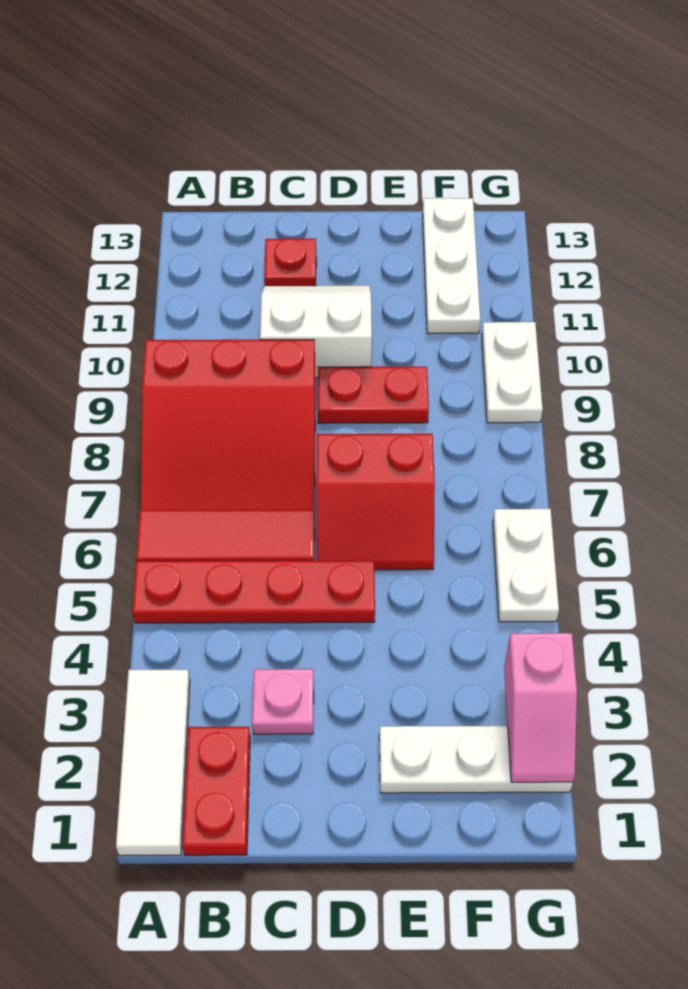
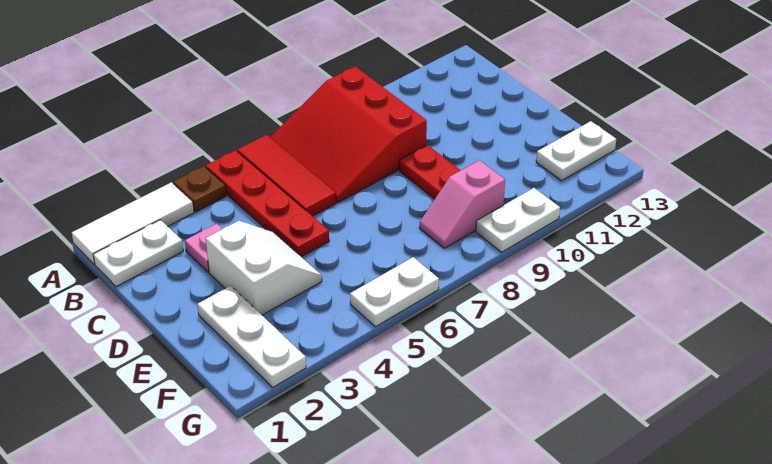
none -> brown plate A4 level 1
red plate B1:B2 level 1 -> white plate B1:B2 level 1
white slope C10:D11 level 1 top 10 -> white slope D3:E4 level 1 top 3
red plate C12 level 1 -> none
red slope D6:E7 level 1 top 7 -> none
white plate F11:F13 level 1 -> white plate F12:F13 level 1
pink slope G2:G3 level 2 top 3 -> pink slope F8:F9 level 1 top 9

